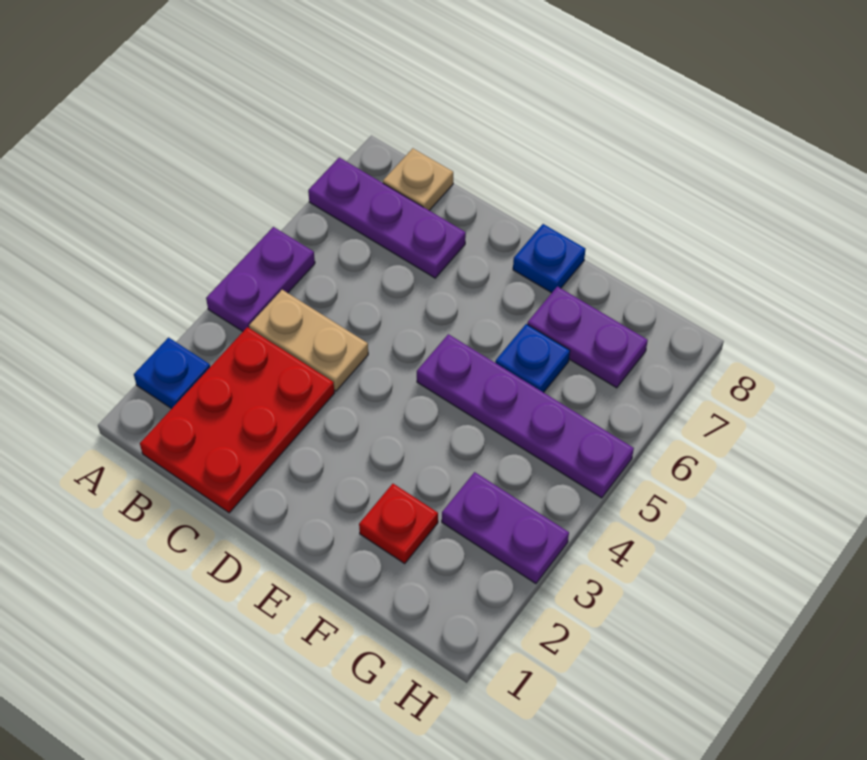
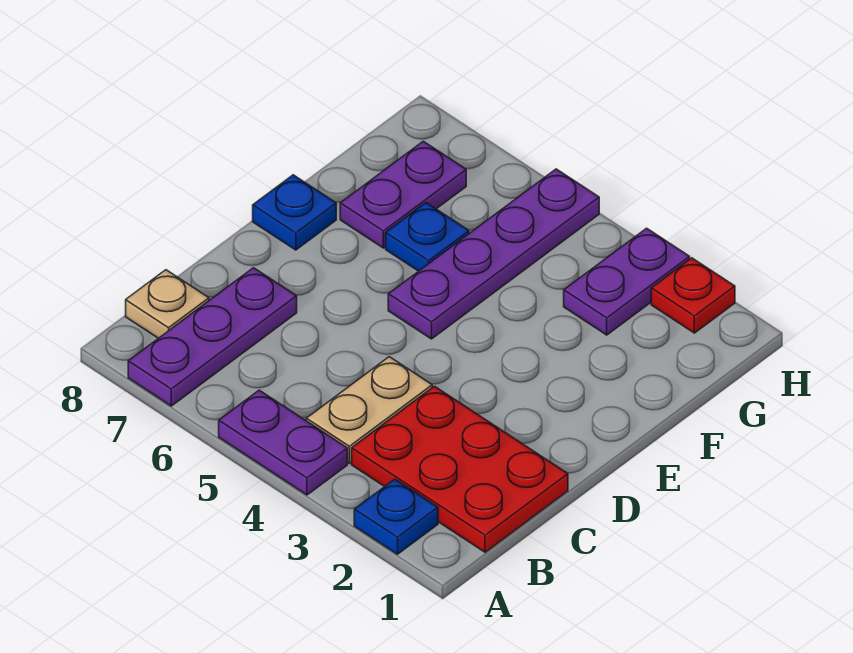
red plate F2 level 1 -> red plate H2 level 1

